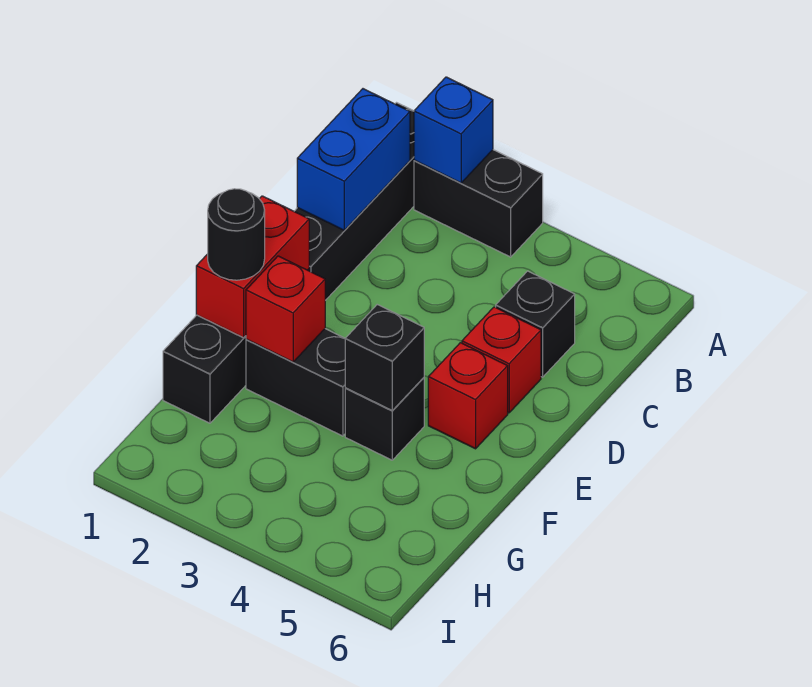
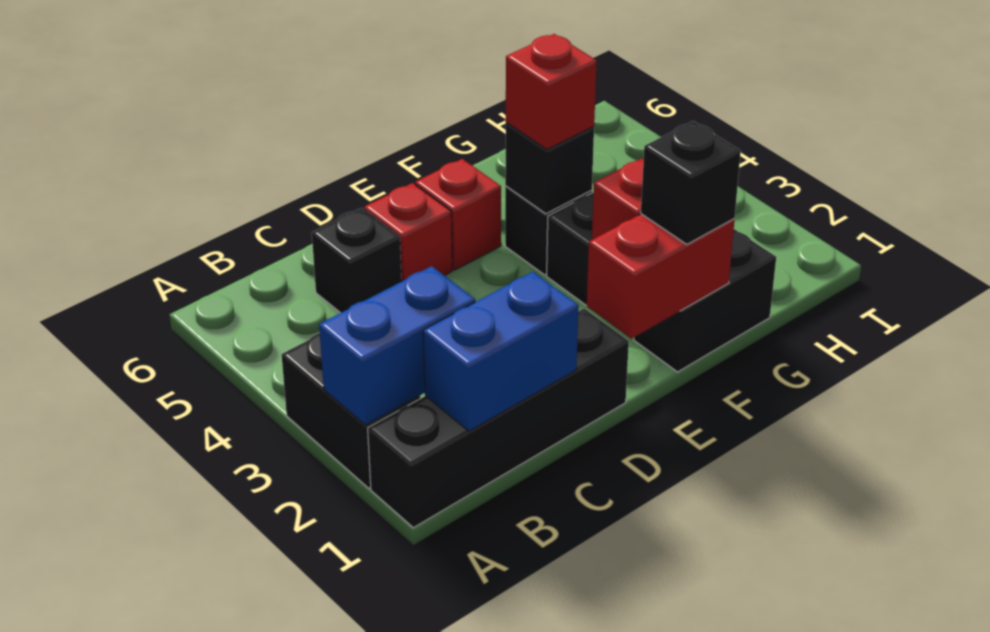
blue brick A2 level 2 -> blue brick A2:B2 level 2
black round brick F1 level 3 -> black brick F1 level 3
none -> red brick F4 level 3

